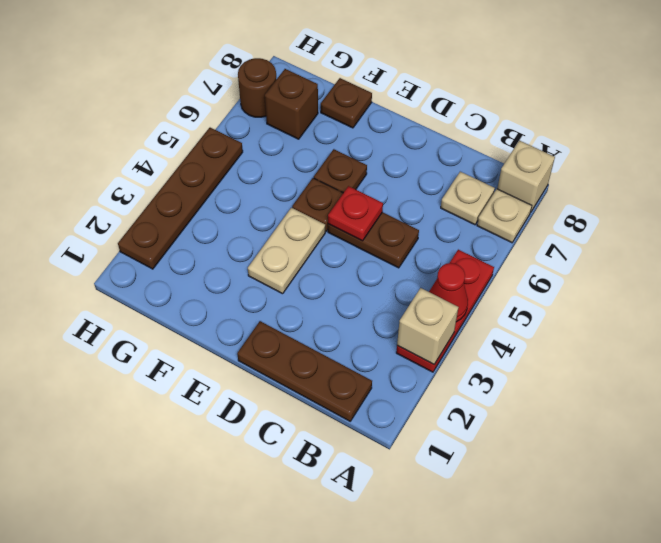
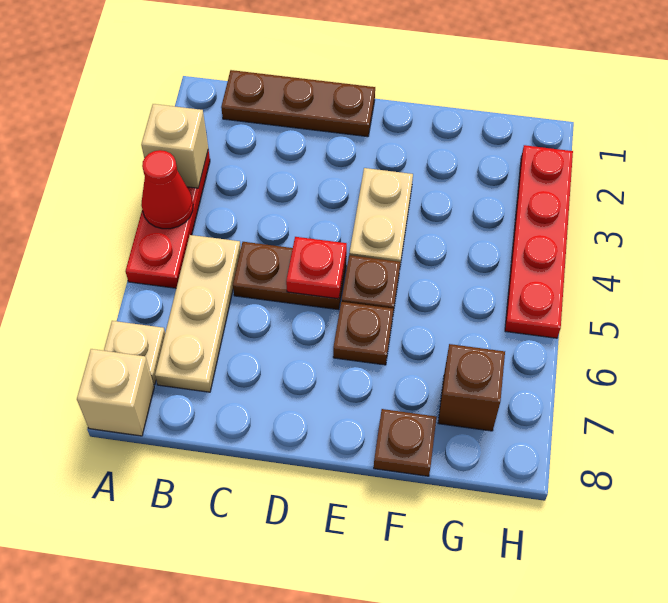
tan plate B7 level 1 -> tan plate B5:B7 level 1
brown plate H2:H5 level 1 -> red plate H2:H5 level 1
brown round brick H7 level 1 -> none

